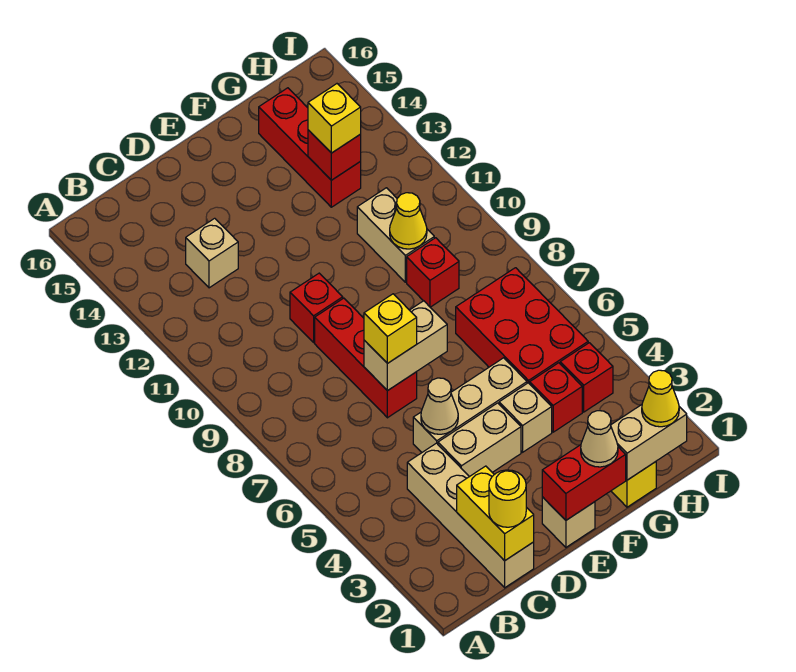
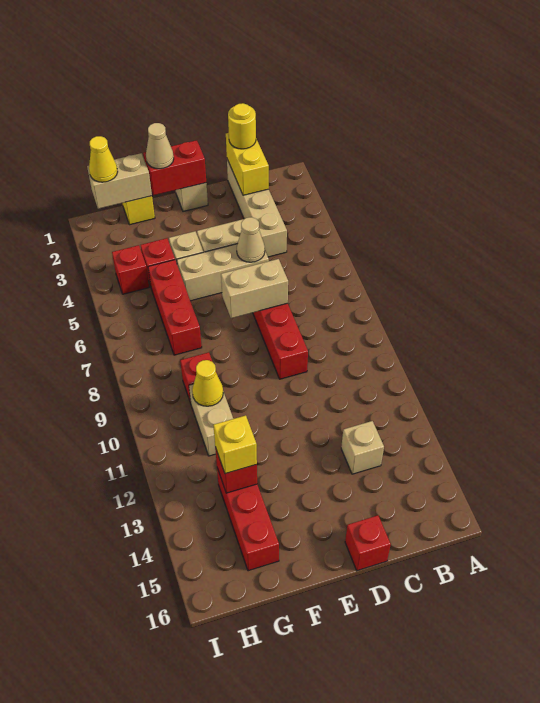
yellow brick D7 level 3 -> none
red brick D10 level 1 -> red brick D16 level 1
red brick G5:H7 level 1 -> red brick G5:G7 level 1

